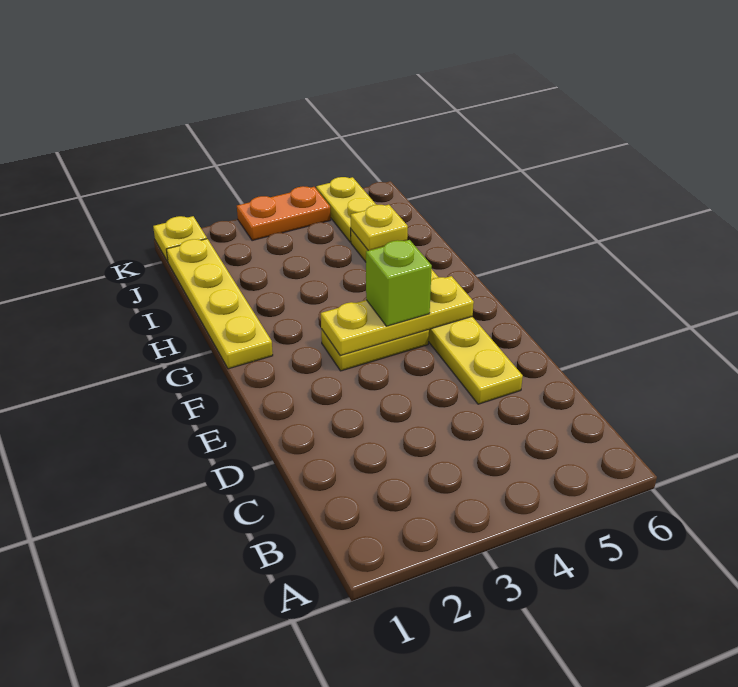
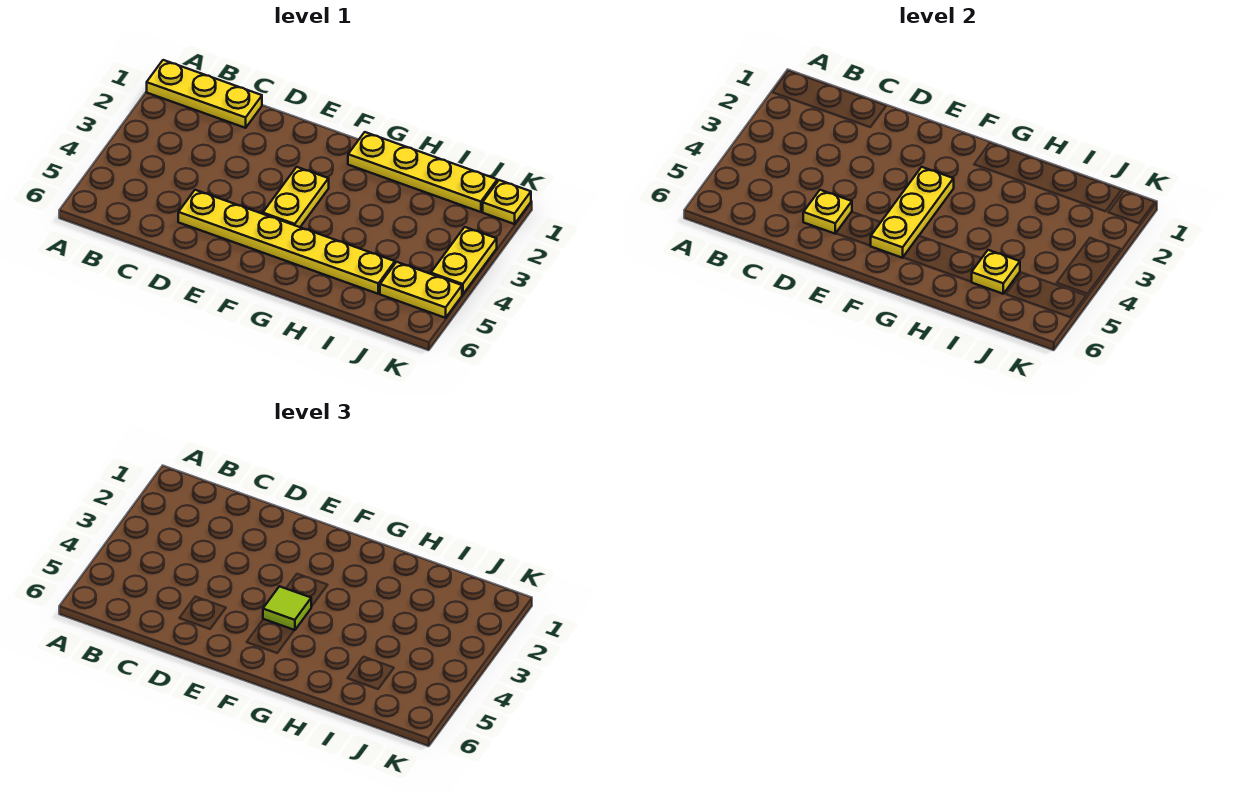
none -> yellow plate A1:C1 level 1
none -> yellow plate D5 level 2
lime brick F4 level 3 -> lime tile F4 level 3
orange plate K3:K4 level 1 -> yellow plate K3:K4 level 1

